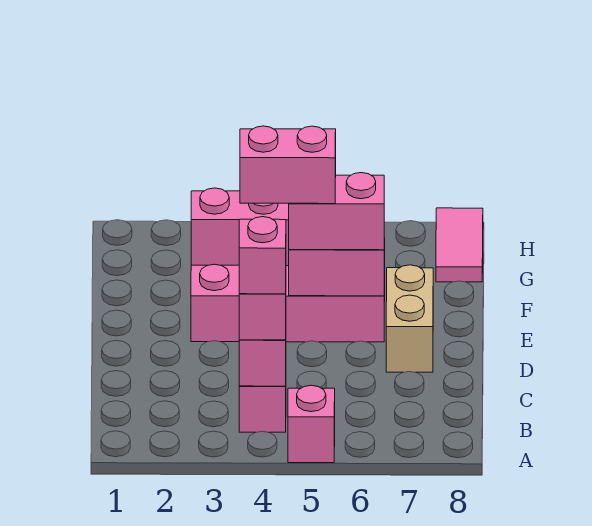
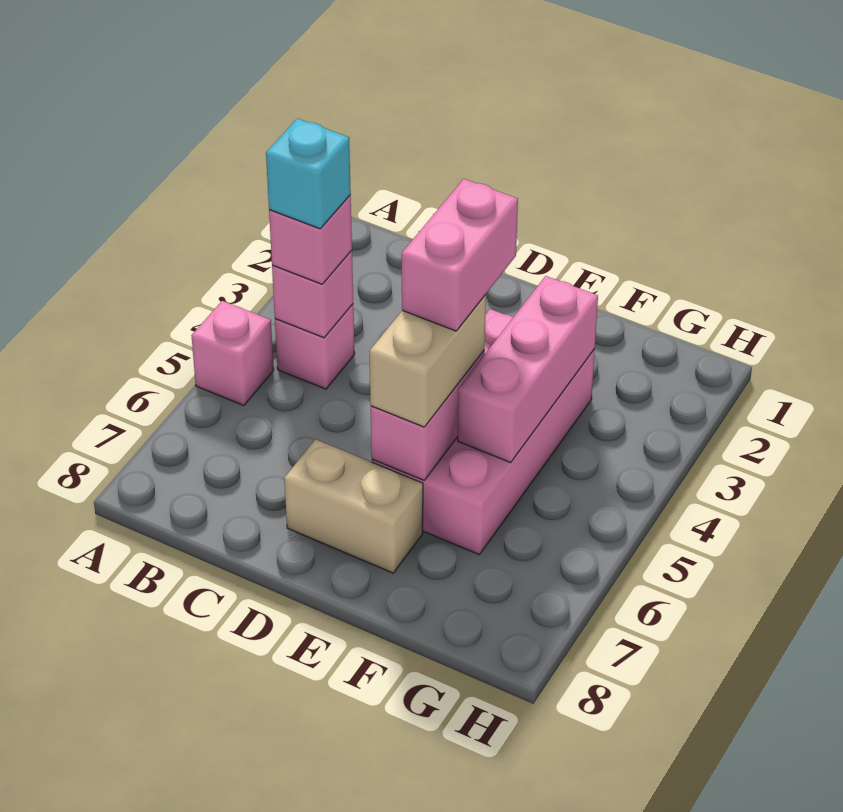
pink brick B4 level 4 -> cyan brick B4 level 4
pink brick E5:E6 level 3 -> tan brick E5:E6 level 3
pink tile G8:H8 level 1 -> none

